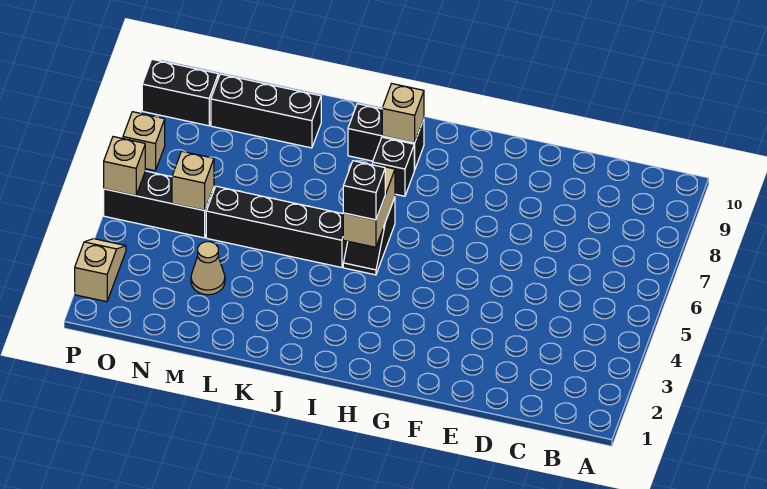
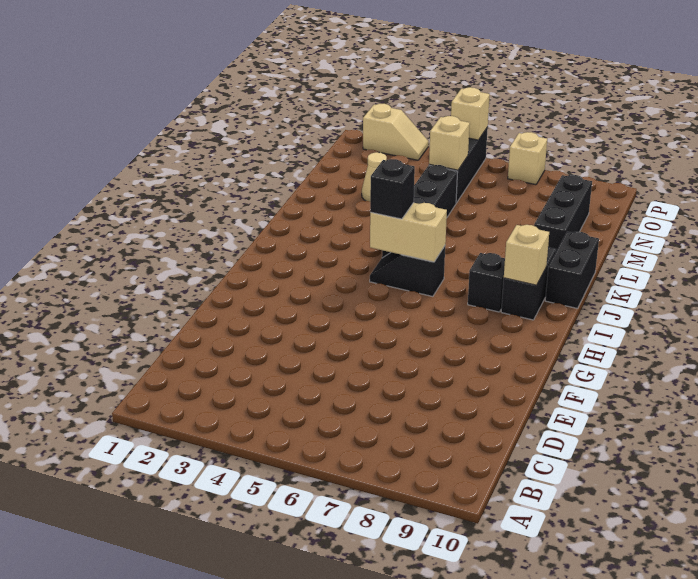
black brick O9:P9 level 1 -> black brick J10:K10 level 1

